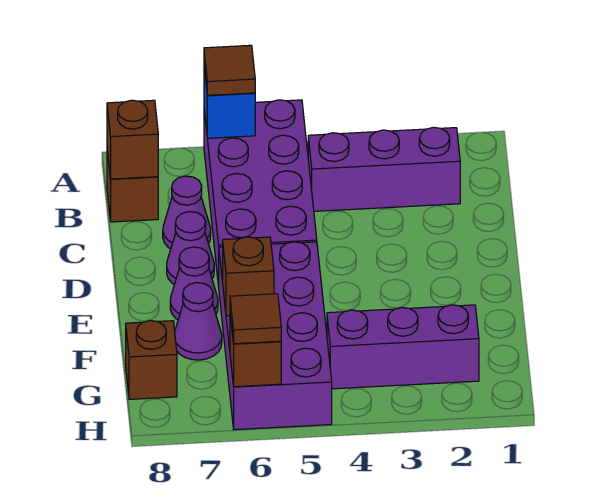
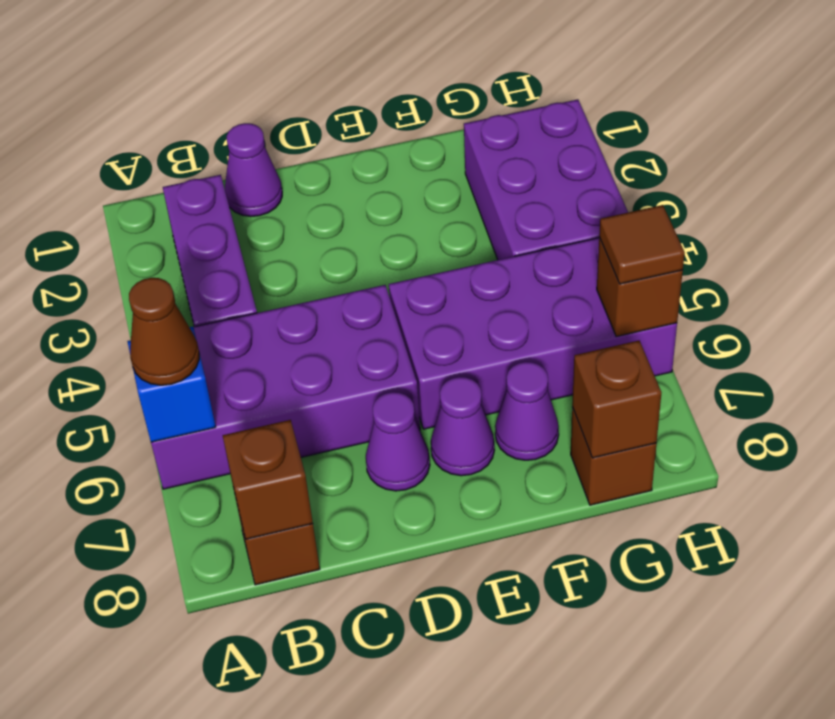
brown tile A6 level 3 -> brown cone A6 level 3
purple cone C7 level 1 -> purple cone C1 level 1
brown brick F6 level 2 -> brown brick G8 level 2
purple brick G2:G4 level 1 -> purple brick G2:H4 level 1

